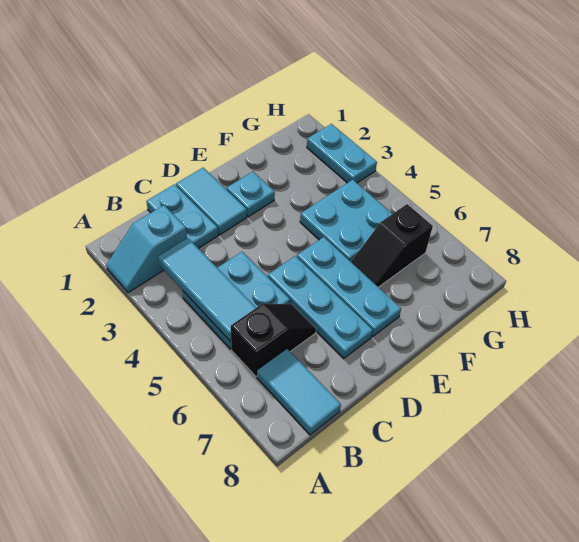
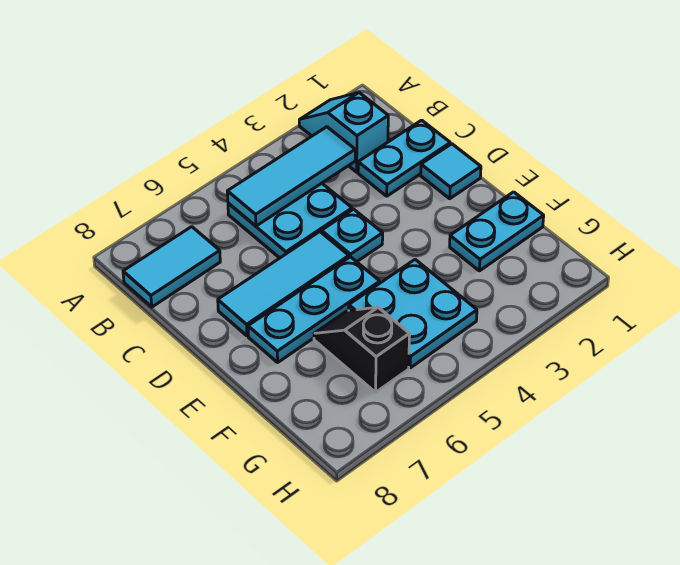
black slope B6:C6 level 1 top B -> none
cyan tile D1:D2 level 1 -> cyan tile D1 level 1
cyan plate D5:D7 level 1 -> cyan tile D5:D7 level 1
cyan plate E2 level 1 -> cyan plate D4 level 1
cyan plate H2:H3 level 1 -> cyan plate F1:F2 level 1

